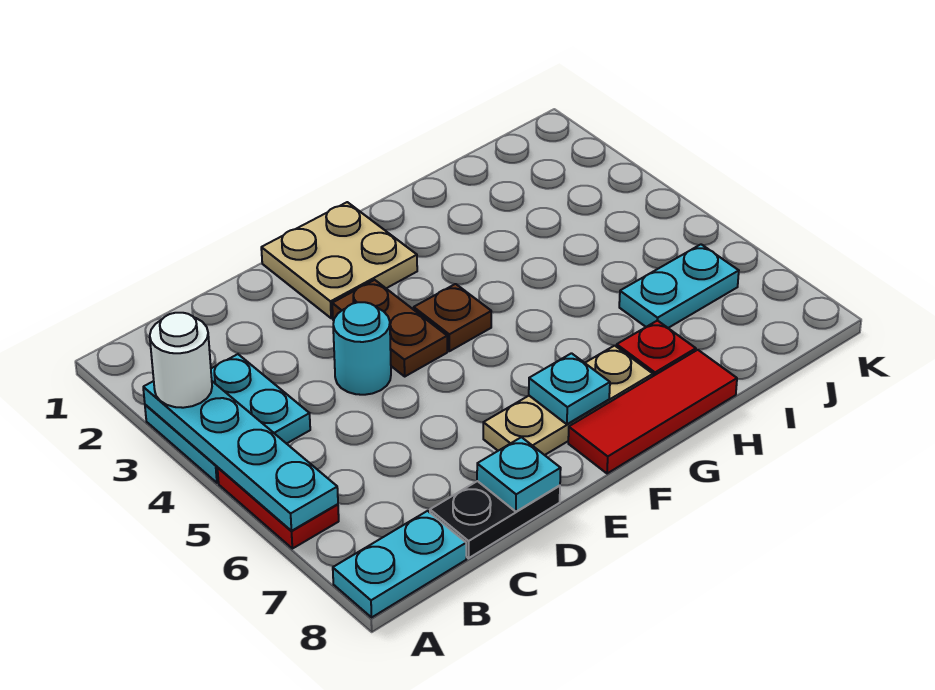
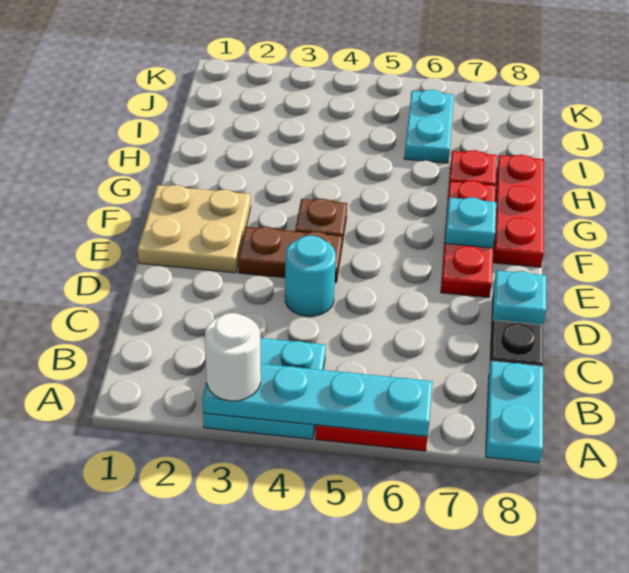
tan plate E7:G7 level 1 -> red plate E7:G7 level 1
red tile F8:H8 level 1 -> red plate F8:H8 level 1

